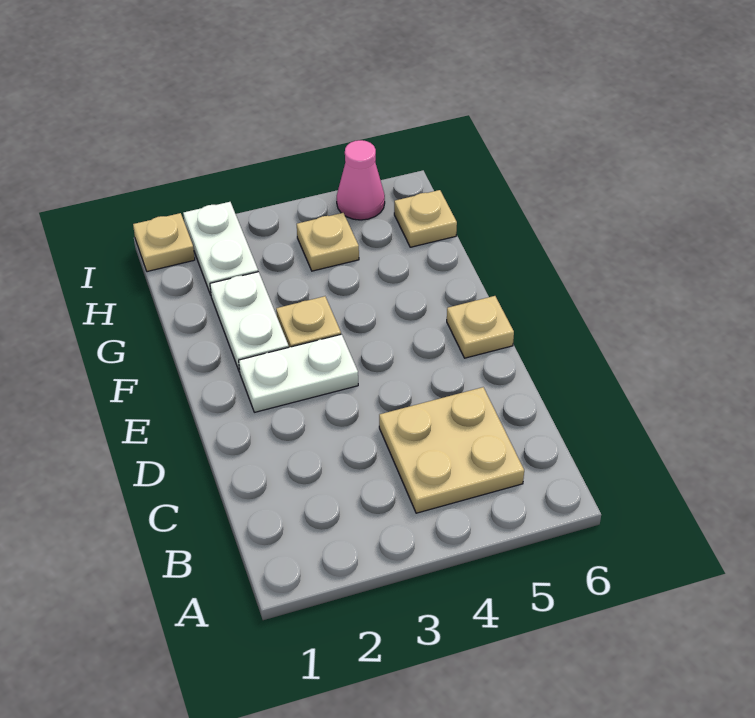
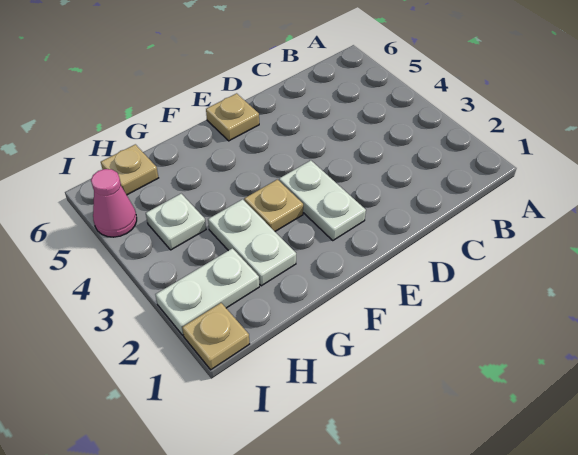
tan plate B4:C5 level 1 -> none
white plate F2:G2 level 1 -> white plate G2:G3 level 1
tan plate H4 level 1 -> white plate H4 level 1

